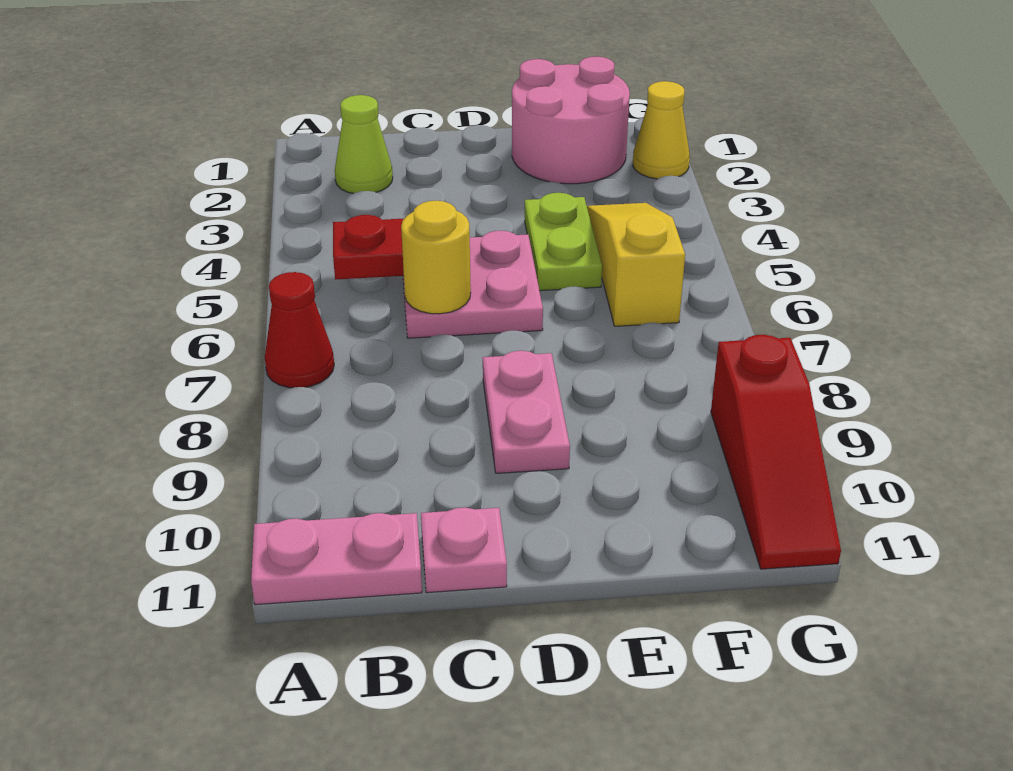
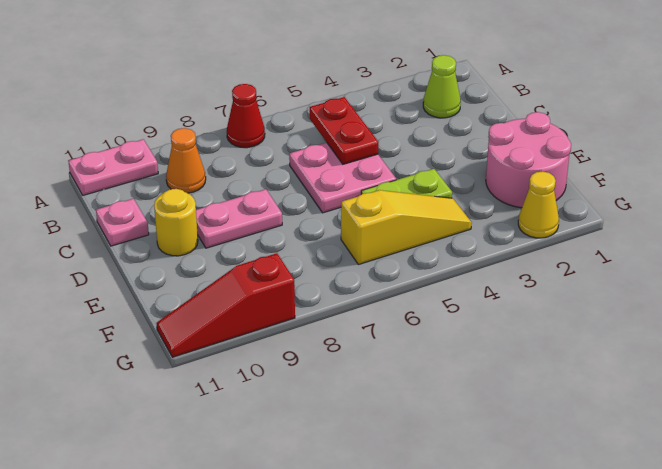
pink plate A11:B11 level 1 -> pink plate A10:A11 level 1
none -> orange cone B9 level 1
yellow round brick C6 level 2 -> yellow round brick D10 level 1

